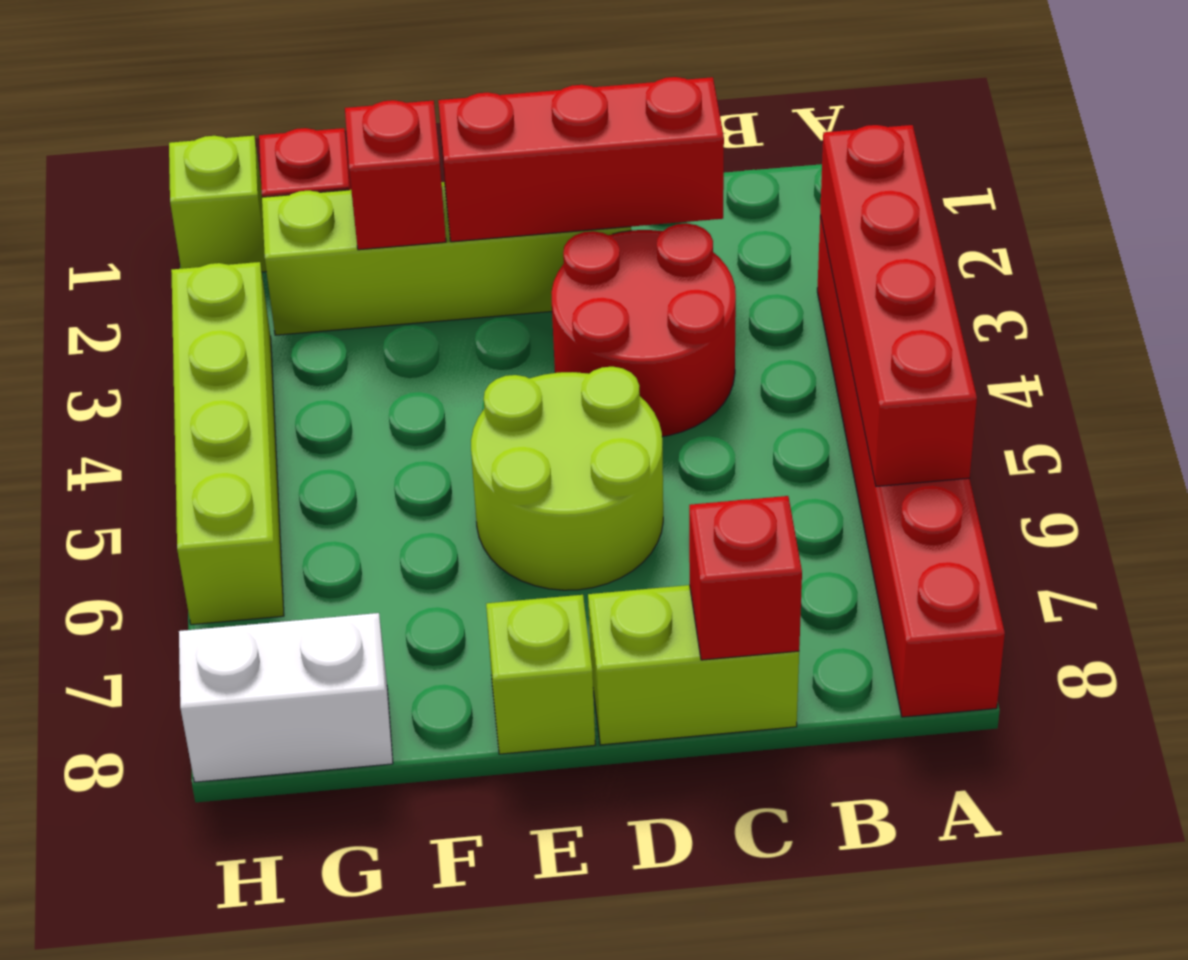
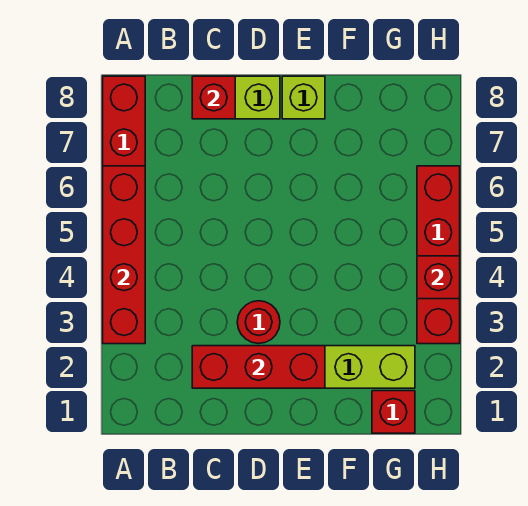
red round brick C3:D4 level 1 -> red round brick D3 level 1
lime round brick D5:E6 level 1 -> none
red brick F2 level 2 -> red brick H4 level 2
white brick G8:H8 level 1 -> none
lime brick H1 level 1 -> none
lime brick H3:H6 level 1 -> red brick H3:H6 level 1

